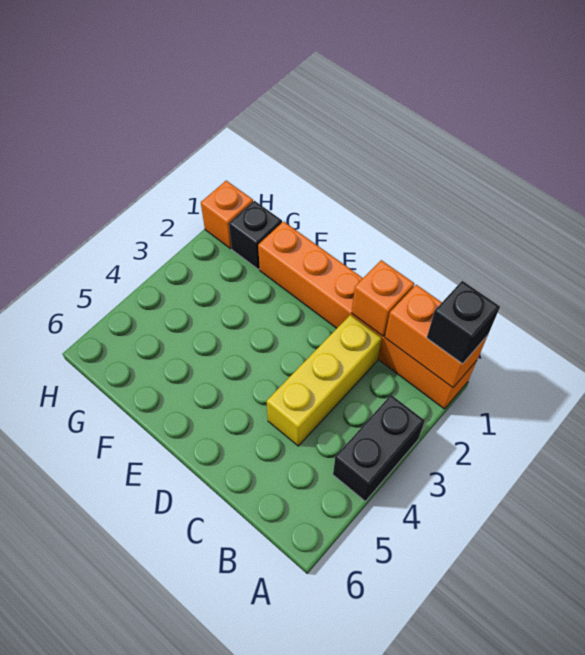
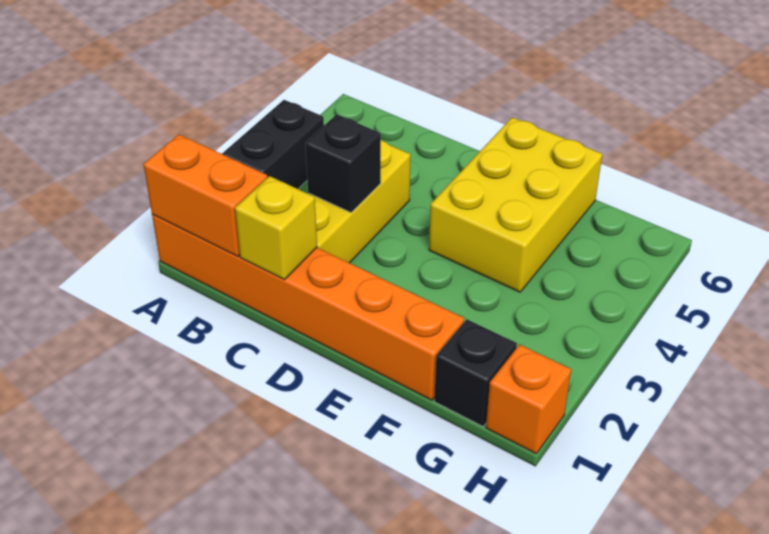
black brick A1 level 3 -> black brick C3 level 2
orange brick C1 level 2 -> yellow brick C1 level 2
none -> yellow brick E4:F6 level 1

